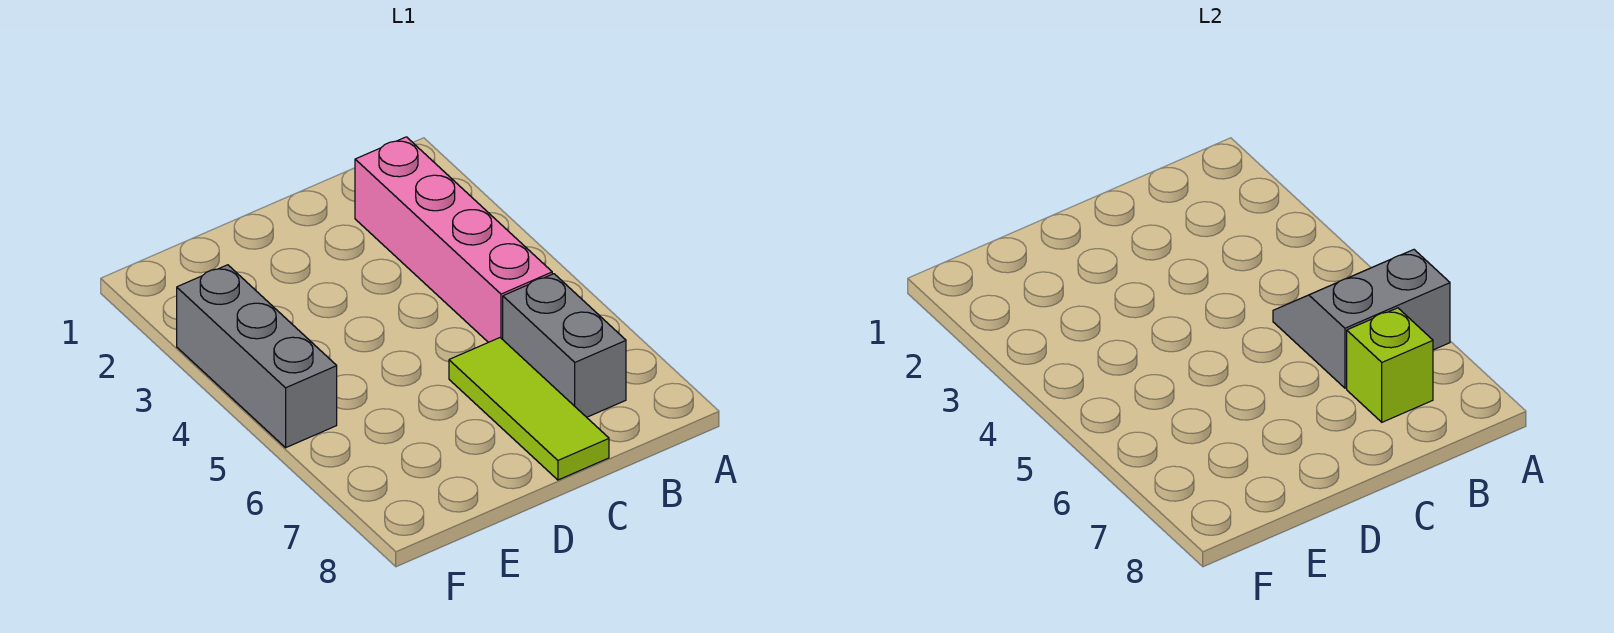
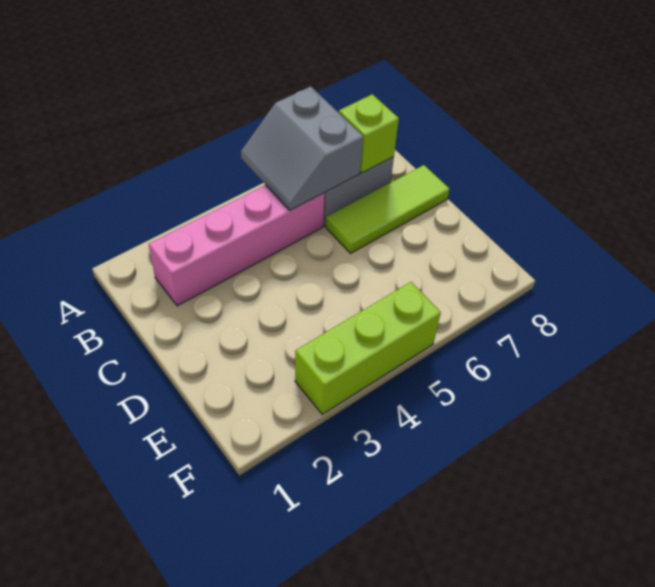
grey brick F3:F5 level 1 -> lime brick F3:F5 level 1

